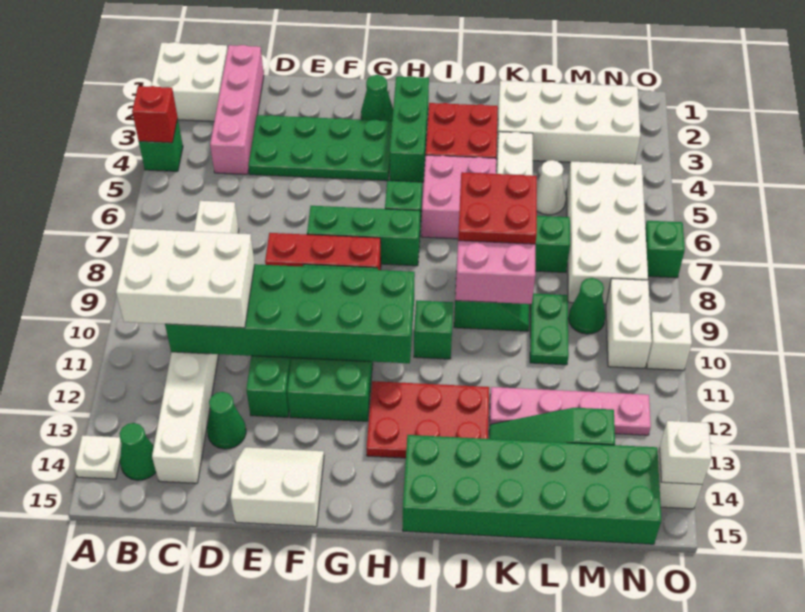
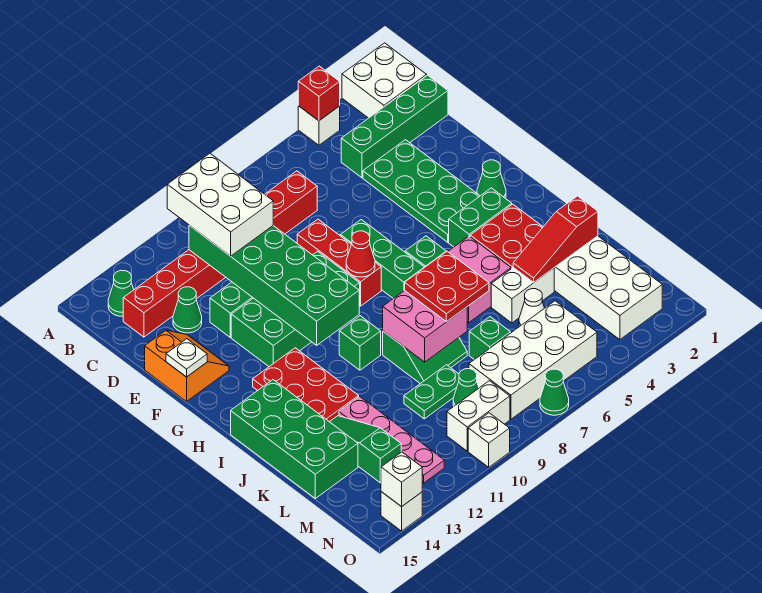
green brick A4 level 1 -> white brick A4 level 1
white plate A14 level 1 -> white plate F15 level 2
pink brick C1:C4 level 1 -> green brick C1:C4 level 1
white brick C7:C14 level 1 -> red brick C7:C14 level 1
white slope E14:F15 level 1 top 15 -> orange slope E14:F15 level 1 top 15
none -> red cone G8 level 2
green brick H2:H4 level 1 -> green brick H3:H4 level 1
green brick I14:N15 level 1 -> green brick I14:L15 level 1
none -> red slope K2:K4 level 2 top 2
green brick O7 level 1 -> green cone O7 level 1

